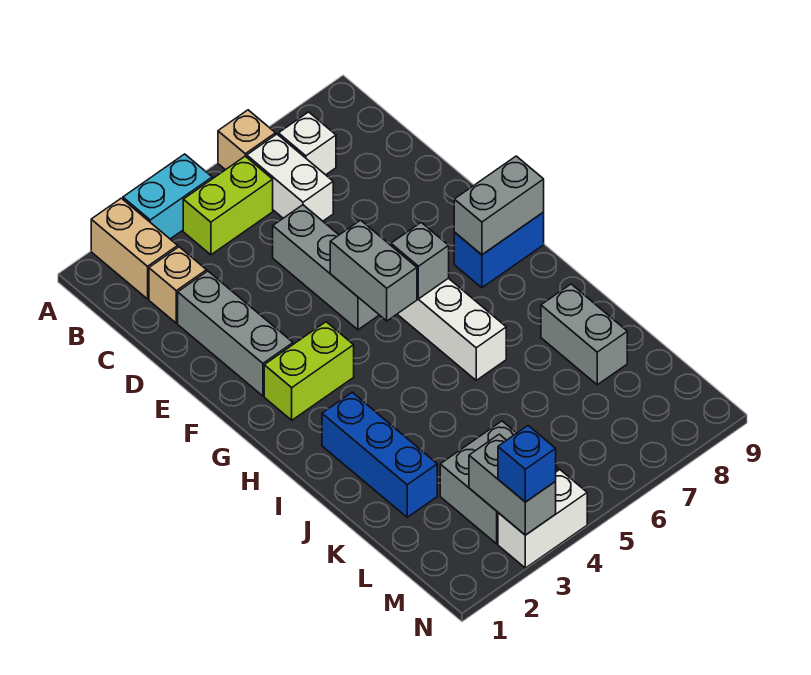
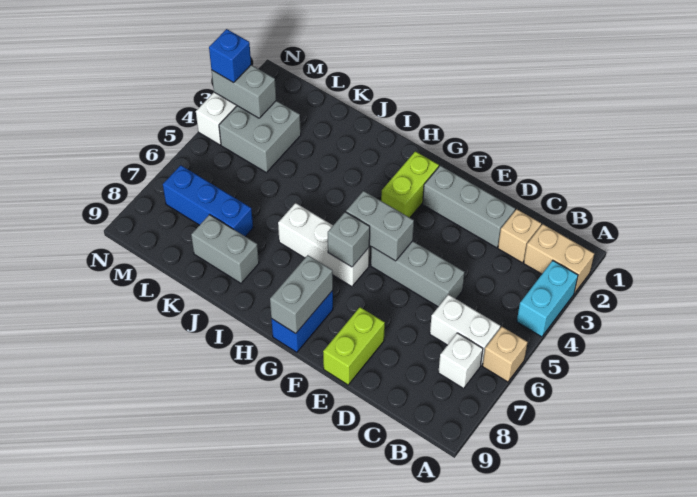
lime brick B4:B5 level 1 -> lime brick E8:E9 level 1
blue brick I2:K2 level 1 -> blue brick K7:M7 level 1

